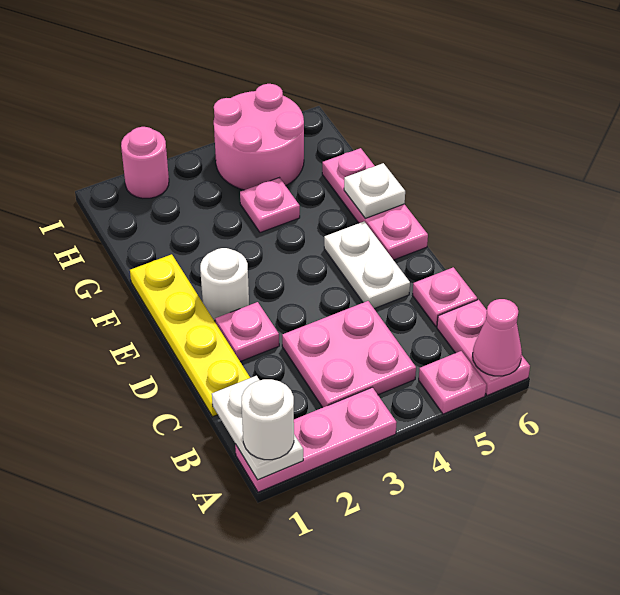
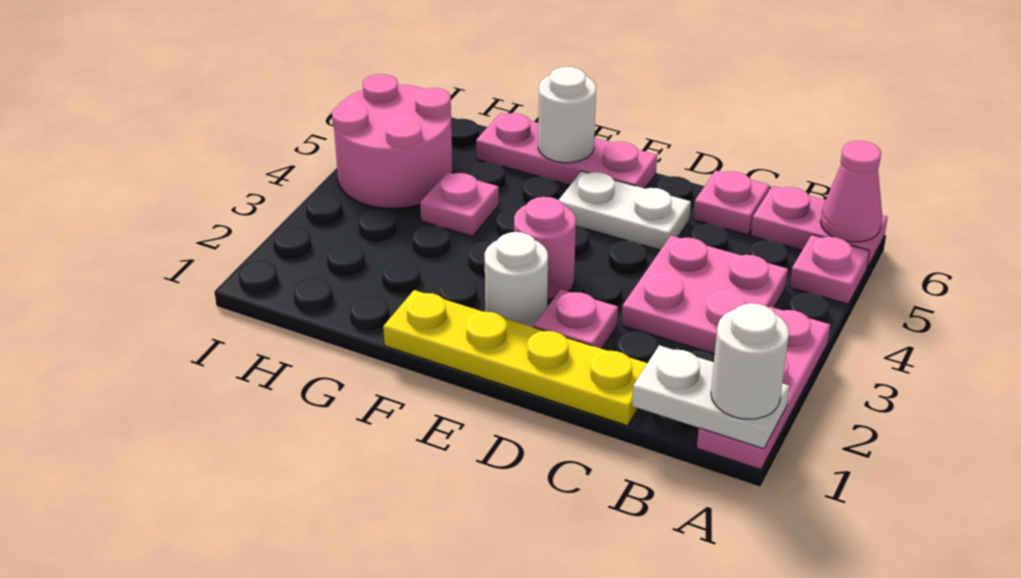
white plate F6 level 2 -> white round brick F6 level 2
pink round brick I2 level 1 -> pink round brick E3 level 1

